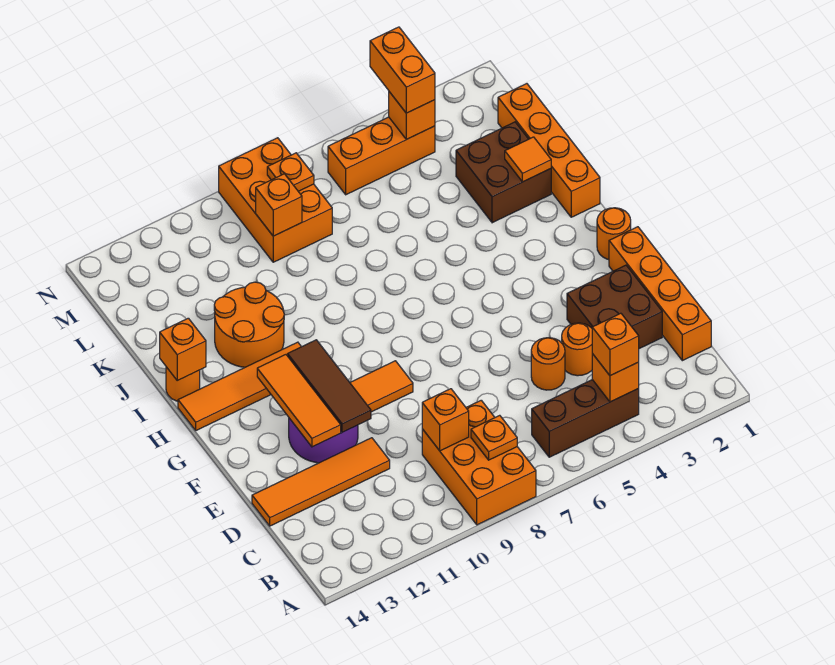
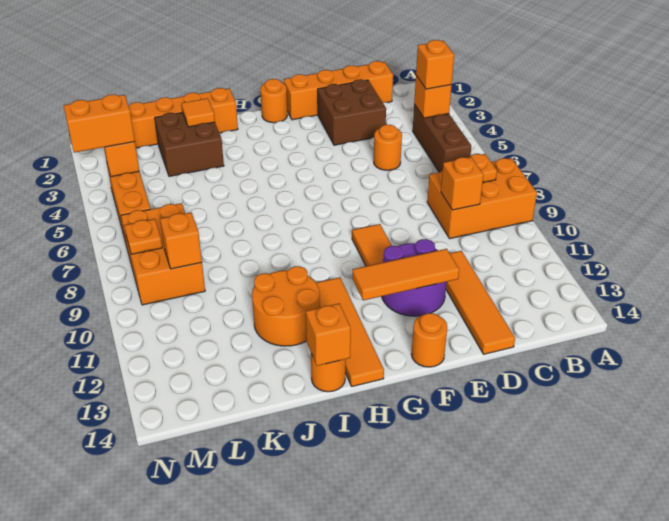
orange round brick D4 level 1 -> orange round brick F14 level 1
brown tile E11:G11 level 2 -> none
orange brick L8:N9 level 1 -> orange brick L7:M9 level 1

